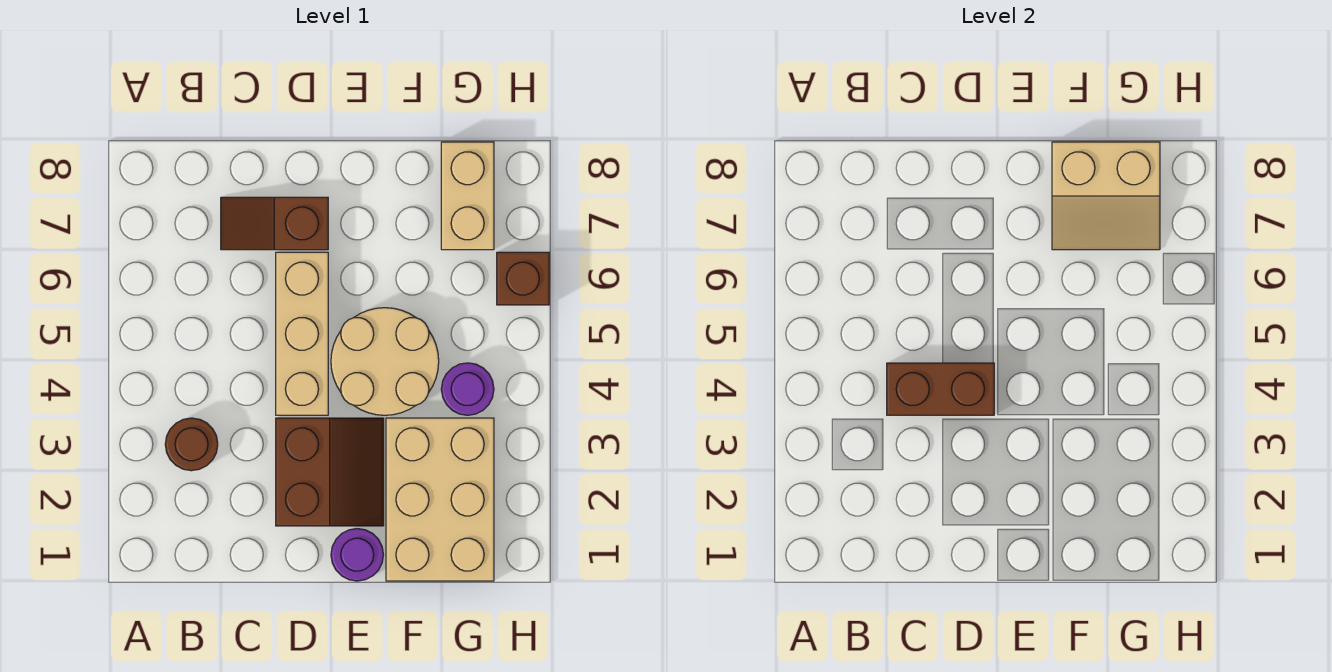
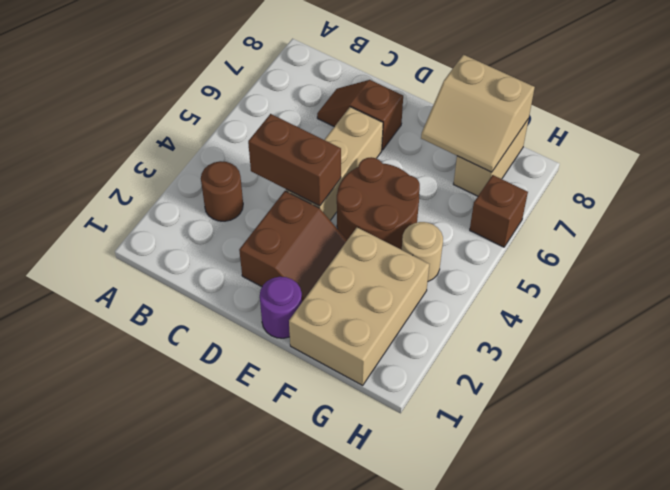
tan round brick E4:F5 level 1 -> brown round brick E4:F5 level 1
purple round brick G4 level 1 -> tan round brick G4 level 1

